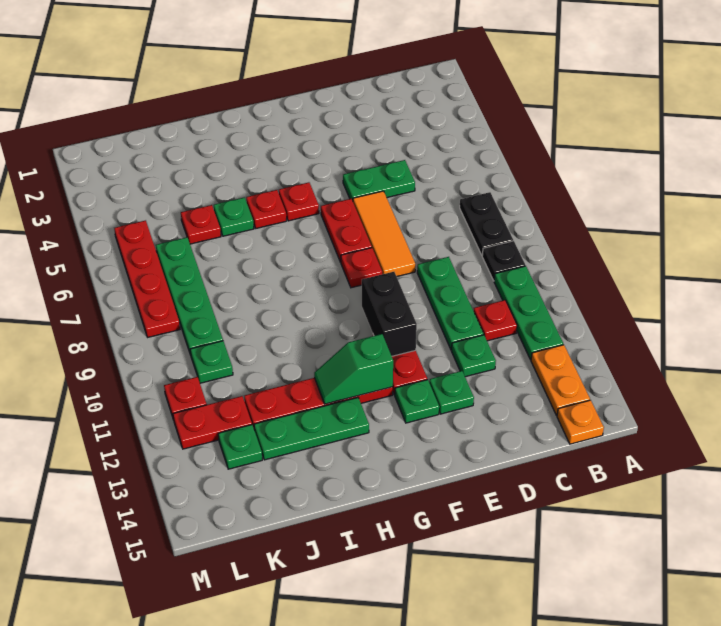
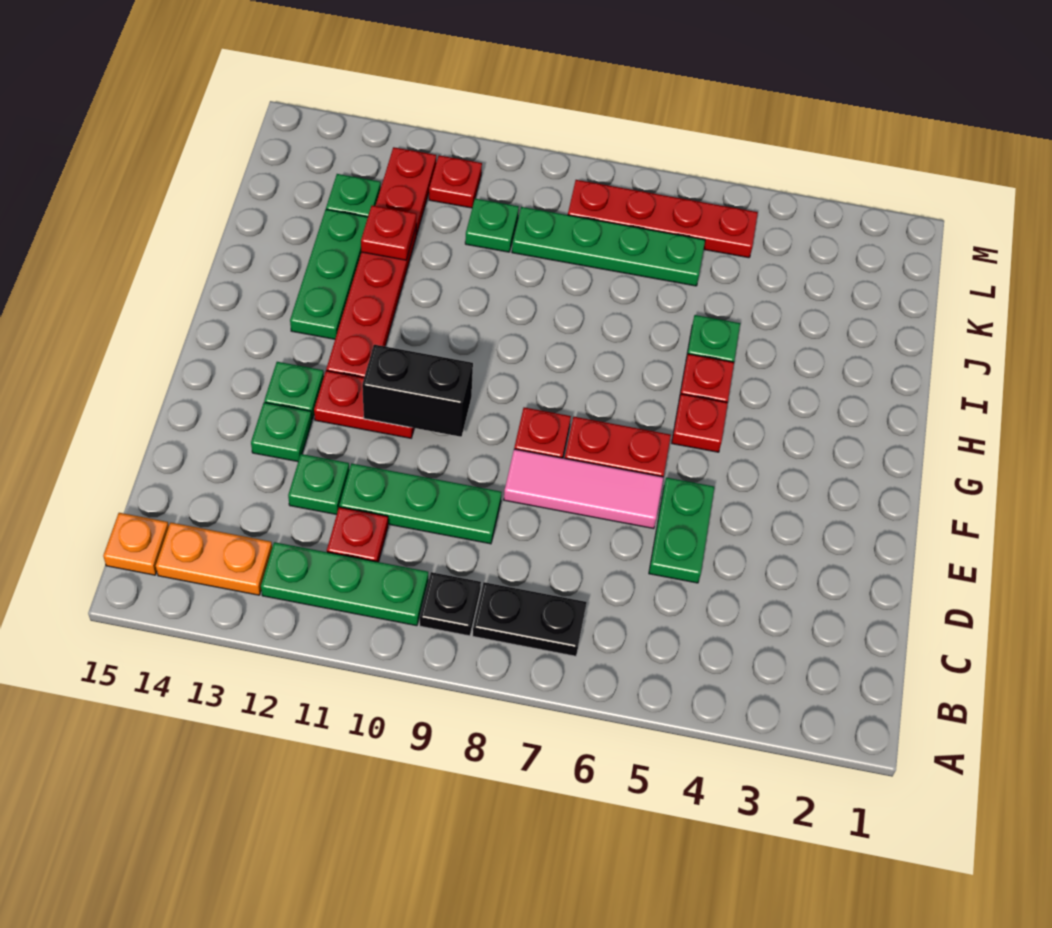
orange tile E6:E8 level 1 -> pink tile E6:E8 level 1
green slope G12:H12 level 2 top G -> none
red plate J5 level 1 -> red plate J12 level 2

